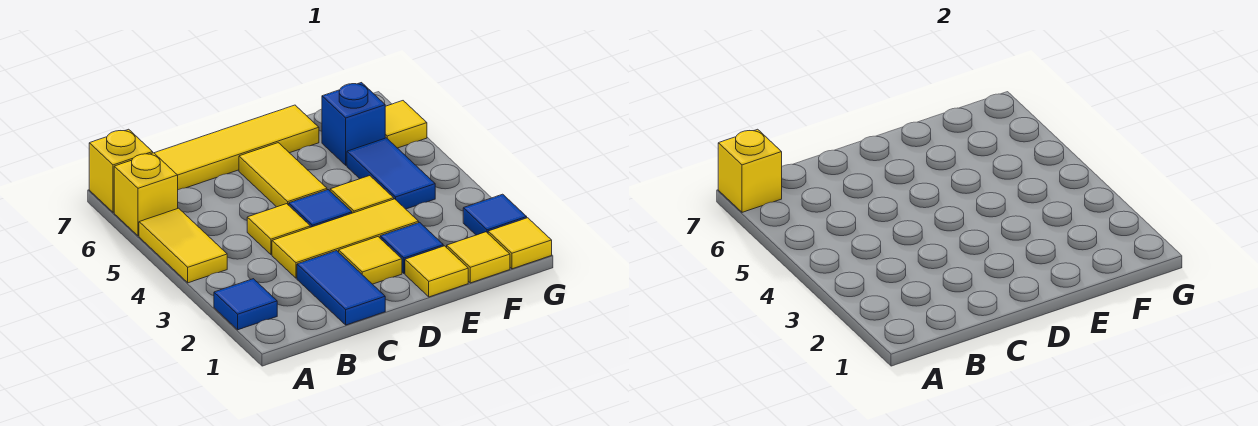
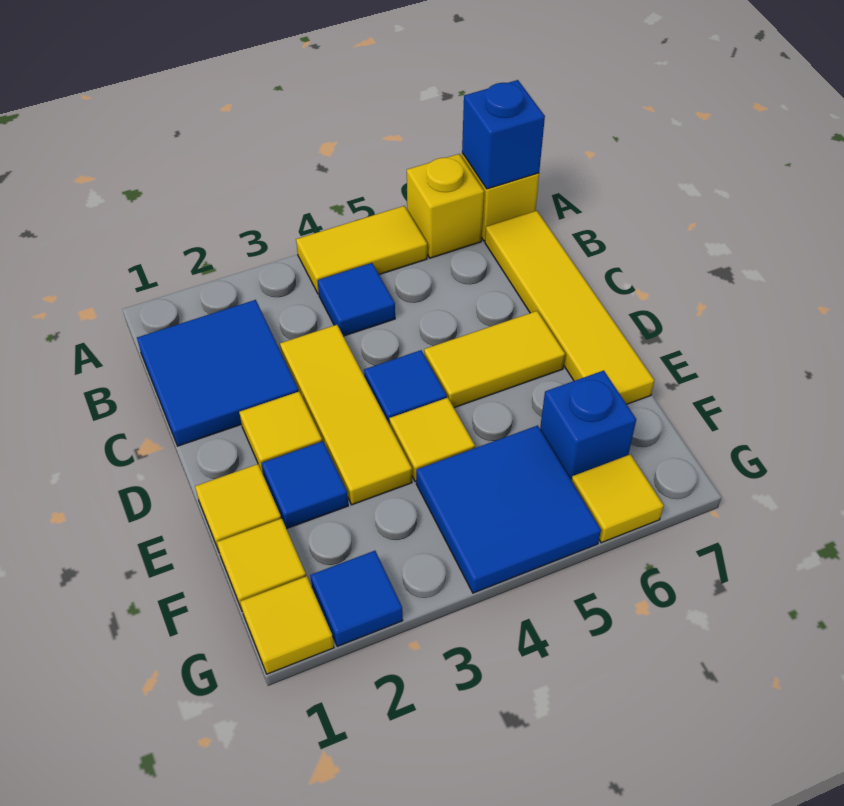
blue tile A2 level 1 -> blue tile B4 level 1
yellow brick A7 level 2 -> blue brick A7 level 2
blue tile C1:C2 level 1 -> blue tile B1:C2 level 1
yellow tile C4 level 1 -> none
blue tile F4:F5 level 1 -> blue tile F4:G5 level 1

